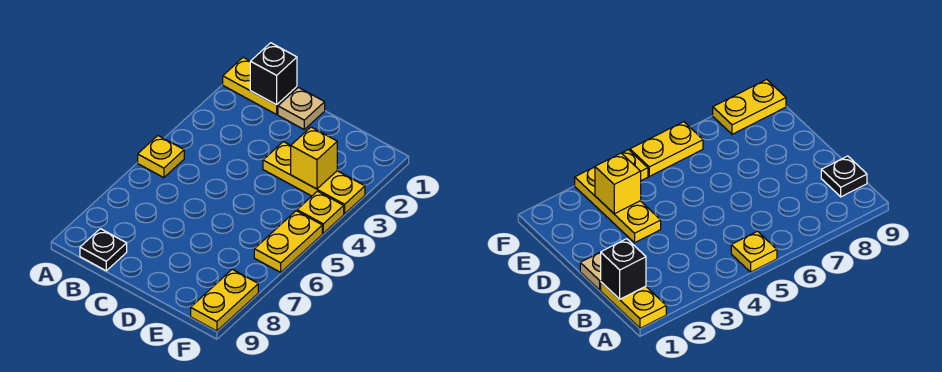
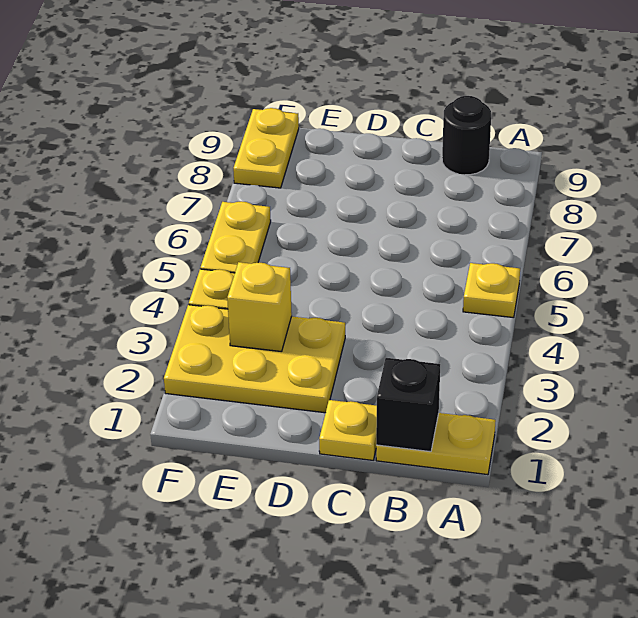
black plate B9 level 1 -> black round brick B9 level 1
tan plate C1 level 1 -> yellow plate C1 level 1
yellow plate D3:F3 level 1 -> yellow plate D2:F3 level 1

